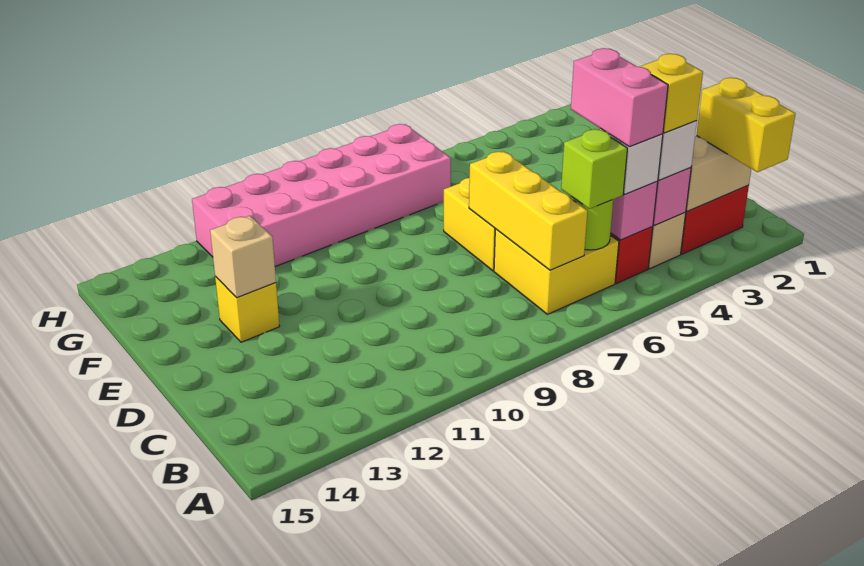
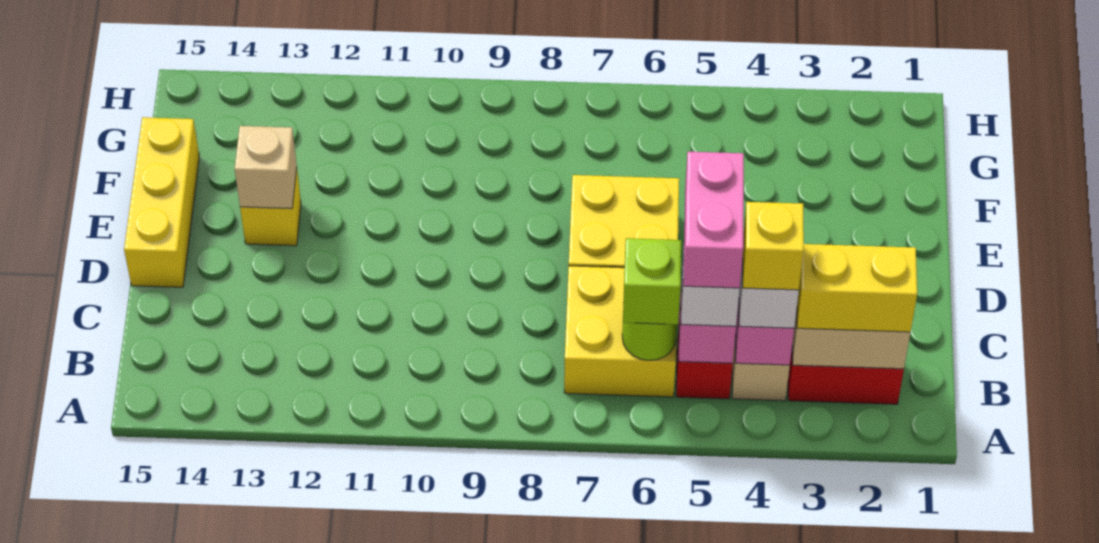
yellow brick A2:B2 level 3 -> yellow brick B2:B3 level 3
yellow brick B7:D7 level 2 -> yellow brick D15:F15 level 1
pink brick G7:H12 level 1 -> none

